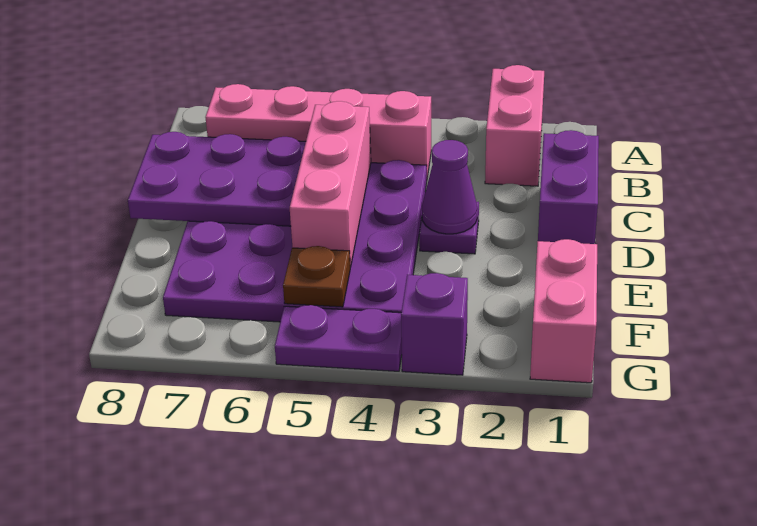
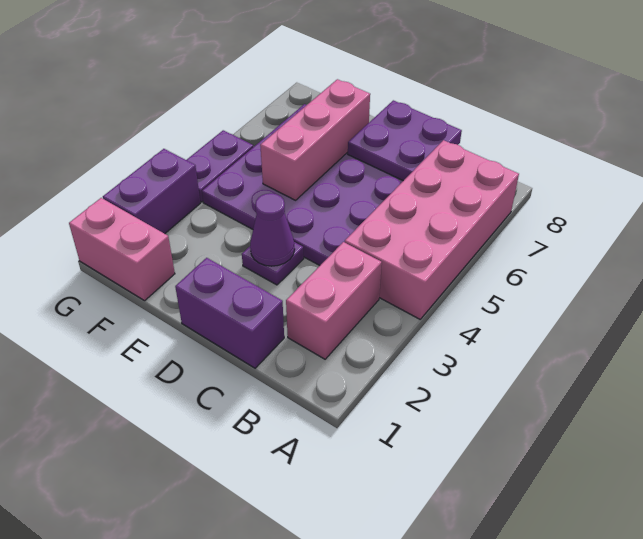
pink brick A2:B2 level 1 -> pink brick B2:B3 level 1
pink brick B4:B7 level 1 -> pink brick A4:B7 level 1
pink brick C5:E5 level 2 -> pink brick E5:E7 level 2
purple plate C6:D8 level 2 -> purple plate C7:D8 level 2
brown plate F5 level 2 -> none
purple brick G3 level 1 -> purple brick G2:G3 level 1

